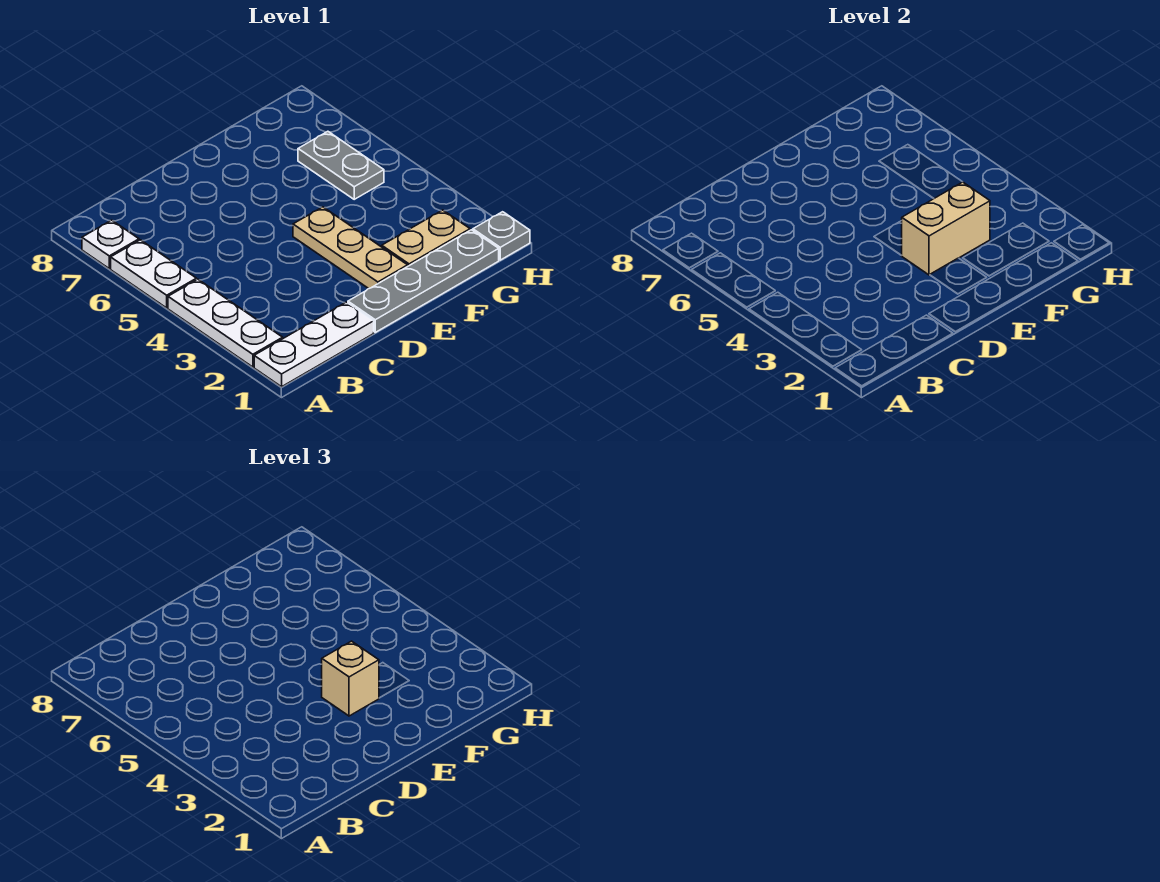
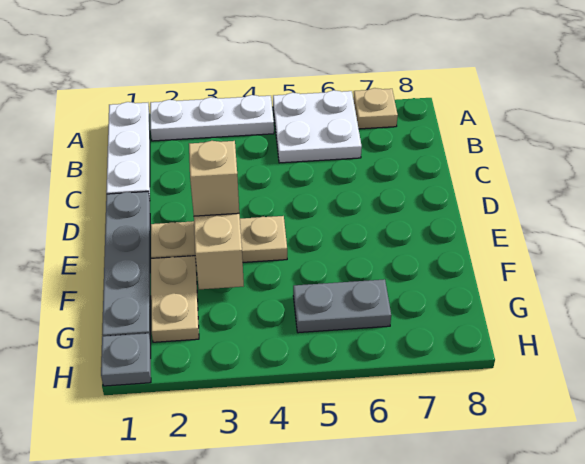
white plate A5:A6 level 1 -> white plate A5:B6 level 1
white plate A7 level 1 -> tan plate A7 level 1

